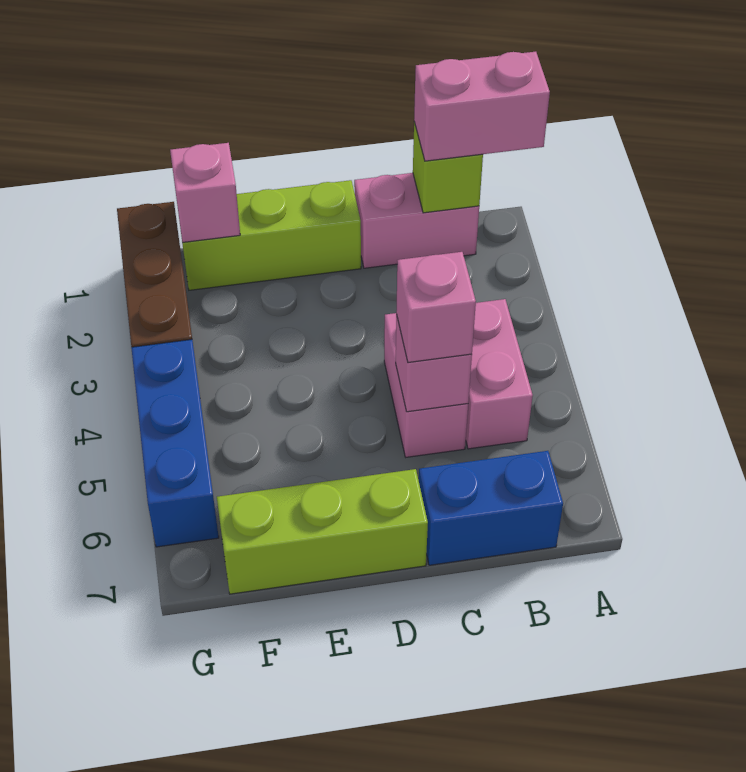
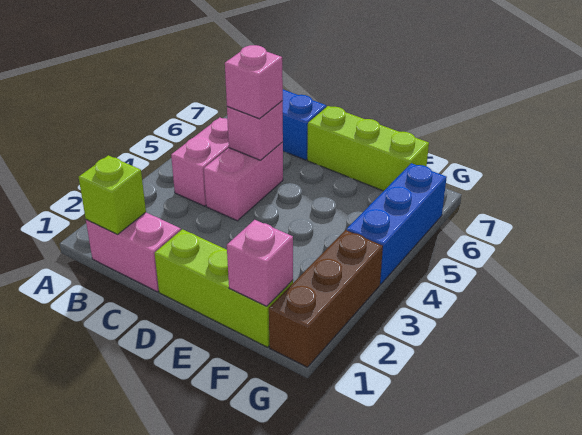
pink brick A1:B1 level 3 -> none

